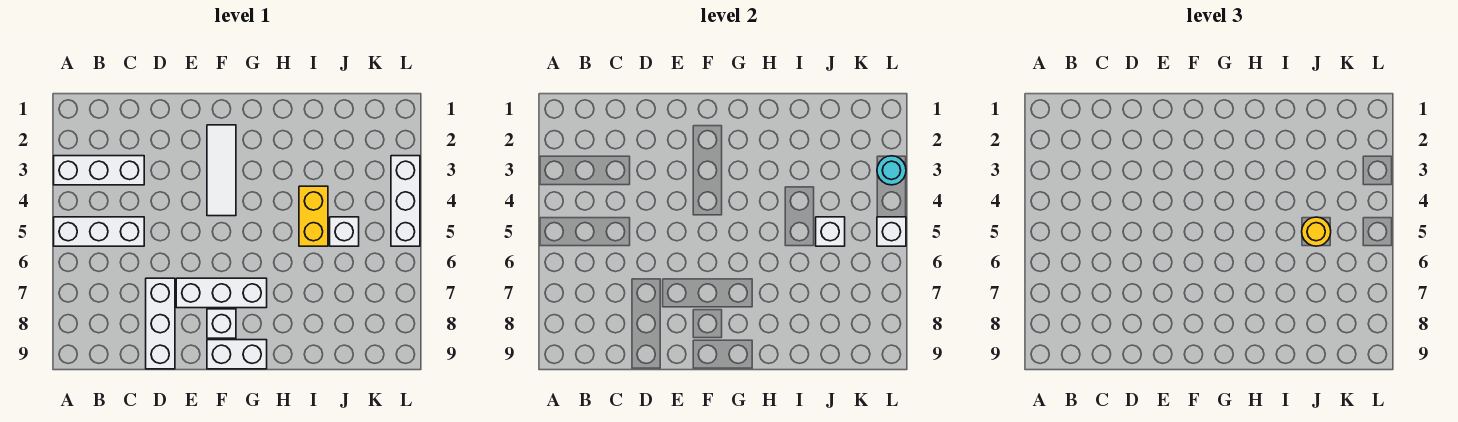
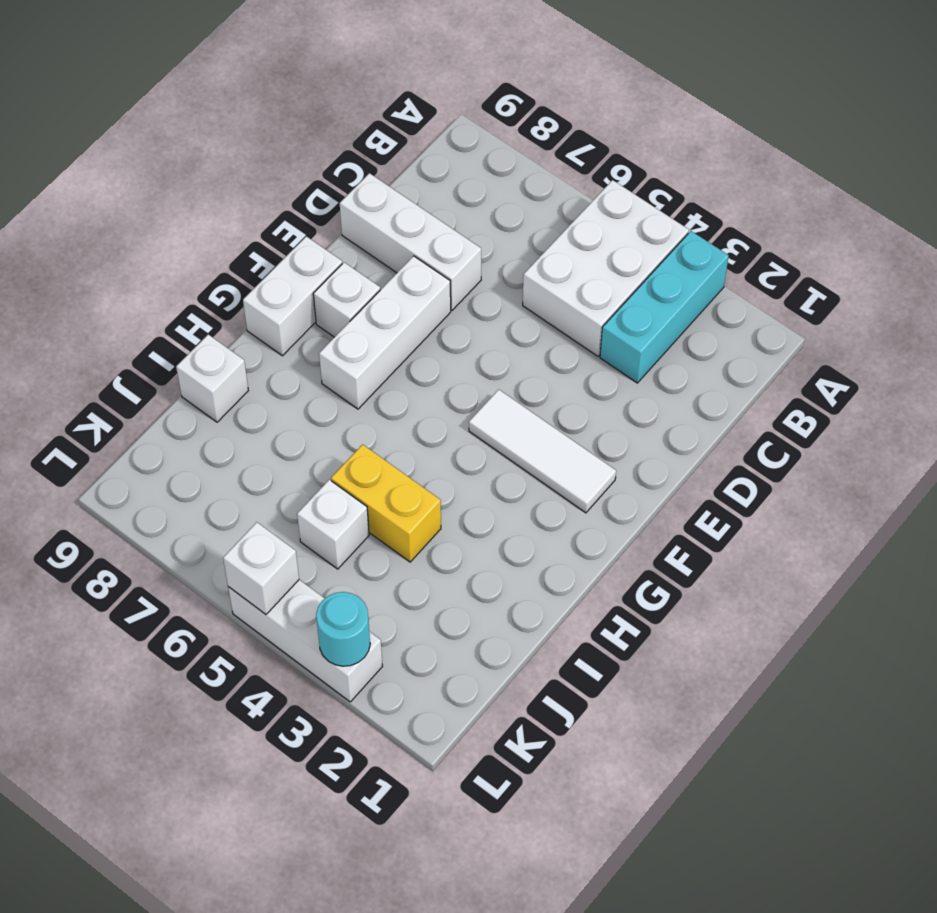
white brick A3:C3 level 1 -> cyan brick A3:C3 level 1
white brick A5:C5 level 1 -> white brick A4:C5 level 1
white brick J5 level 2 -> white brick I9 level 1
yellow round brick J5 level 3 -> none

